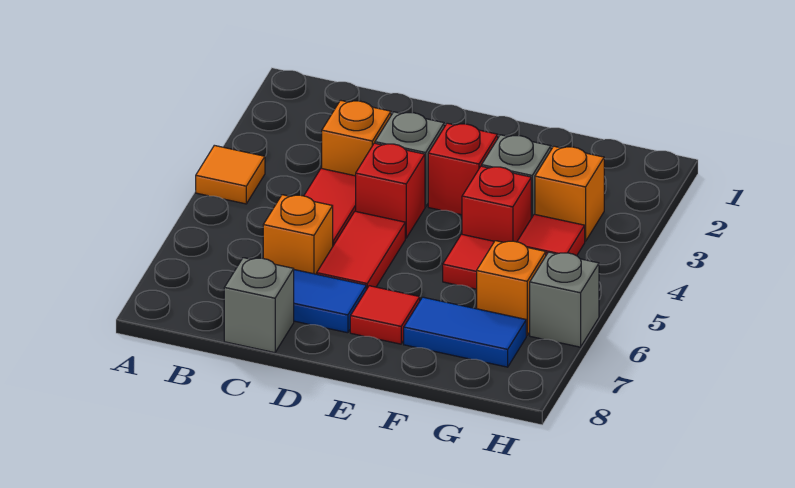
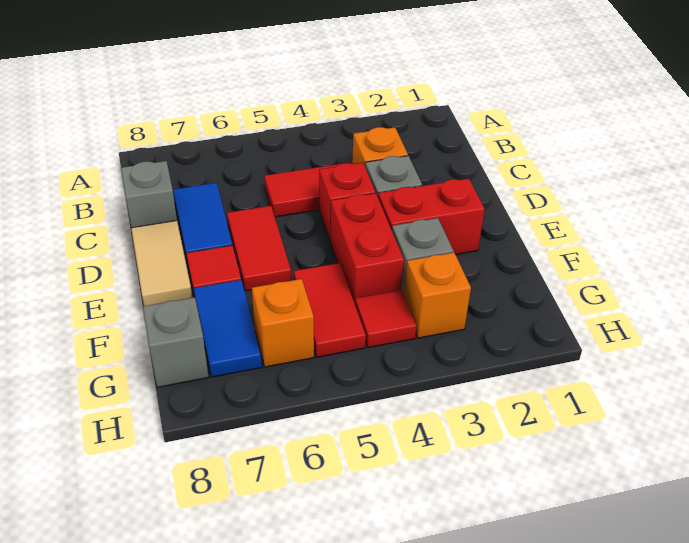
orange tile A4 level 1 -> none
orange brick C6 level 1 -> none
red tile D5:D6 level 1 -> red tile D6:E6 level 1
none -> tan tile D8:E8 level 1
red brick E3 level 1 -> red brick E2:E3 level 1
red brick F4 level 1 -> red brick E4:F4 level 1
grey brick H6 level 1 -> grey brick G8 level 1

